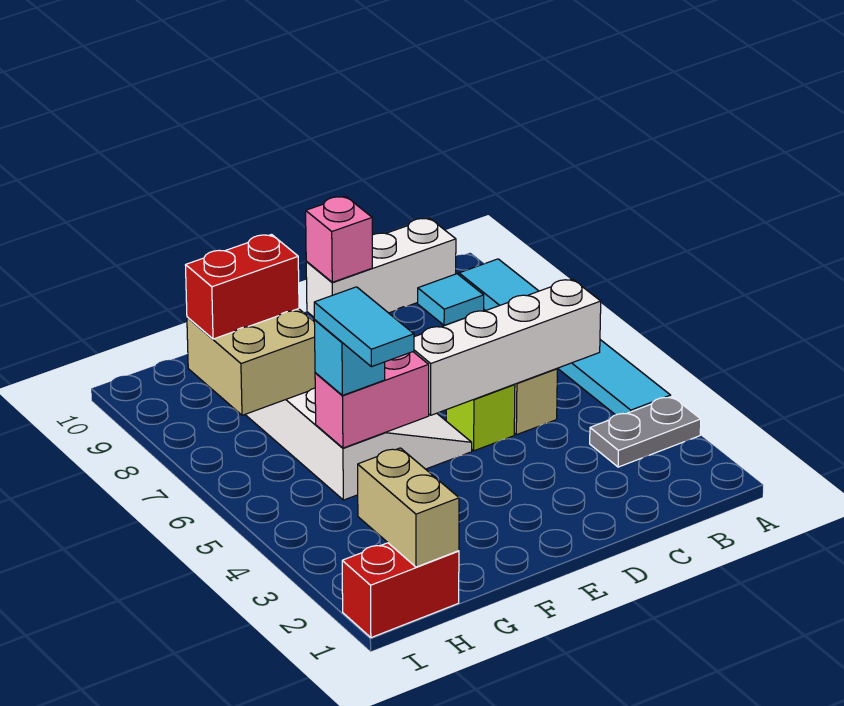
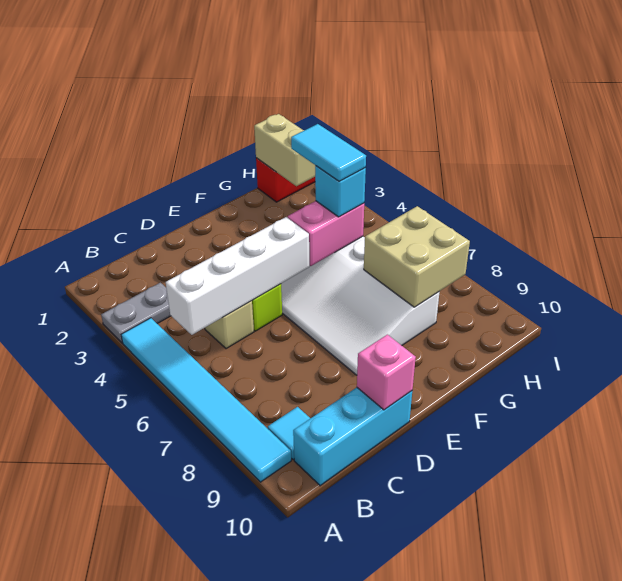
white brick B10:D10 level 1 -> cyan brick B10:D10 level 1
red brick G8:H8 level 3 -> none

